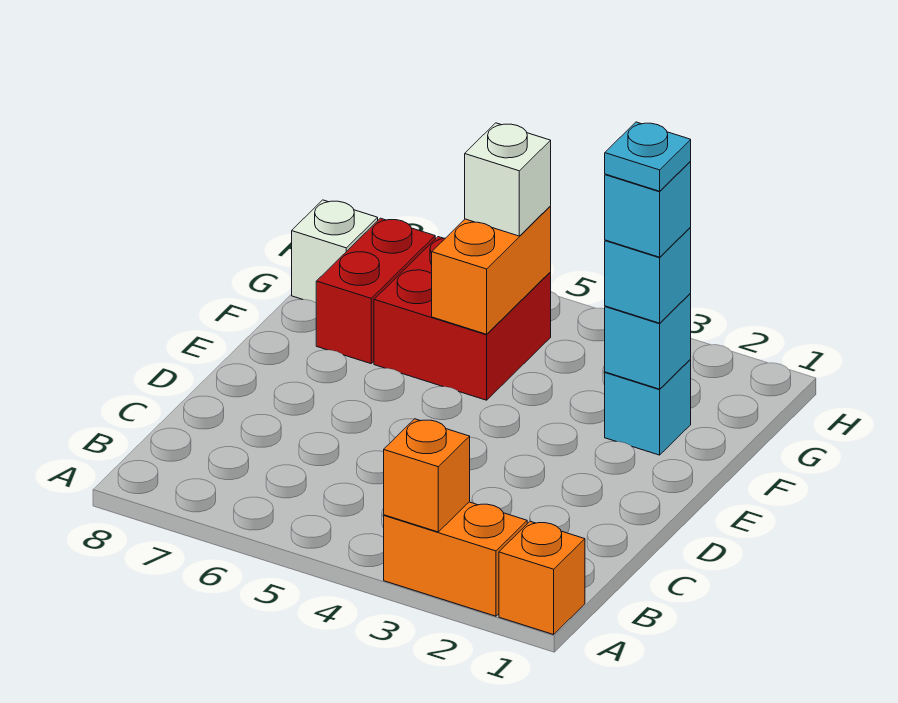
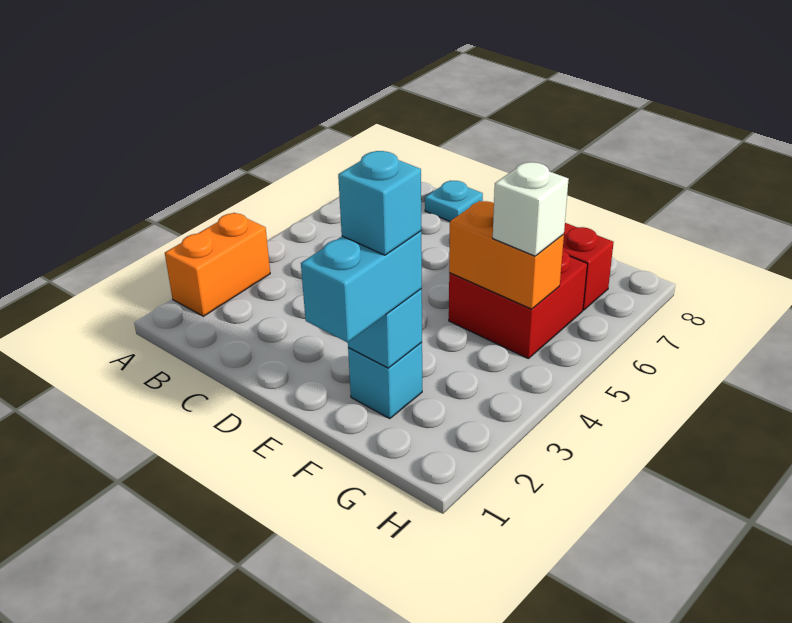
orange brick A1 level 1 -> none
orange brick A3 level 2 -> none
cyan brick F2 level 3 -> cyan brick F1:F2 level 3
cyan plate F2 level 5 -> cyan plate C8 level 1
white brick G8 level 1 -> none

